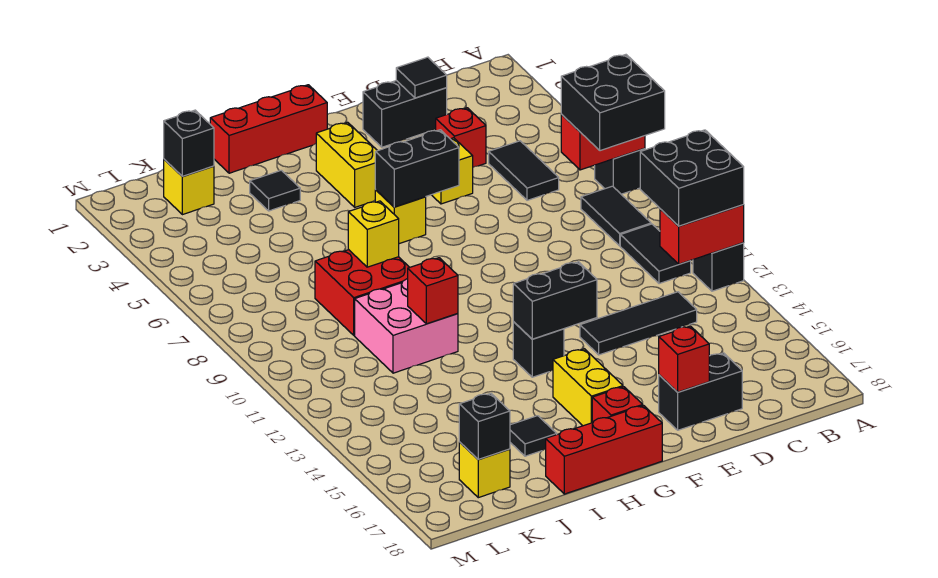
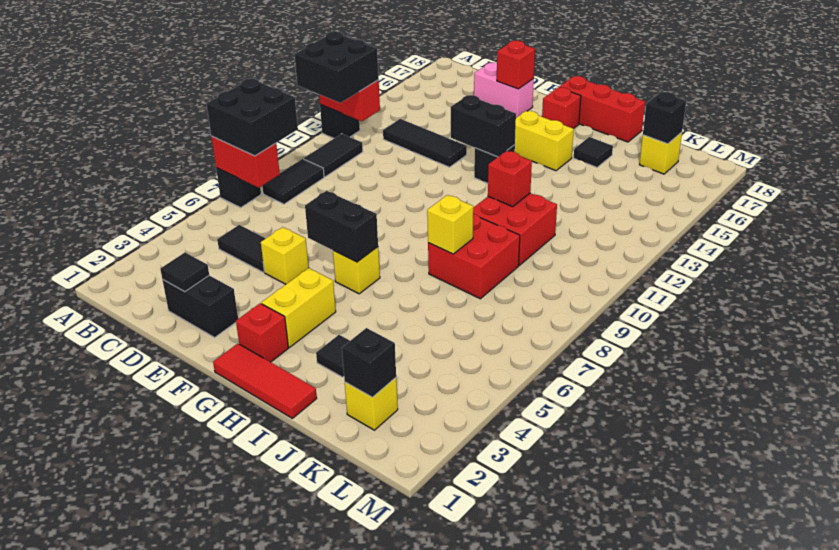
black tile C5:C6 level 1 -> black tile C5:D5 level 1
red brick D4 level 1 -> red brick G2 level 1
black brick D17:E17 level 1 -> pink brick D17:E17 level 1
red brick G1:I1 level 1 -> red tile G1:I1 level 1
yellow brick G15:G16 level 1 -> yellow brick G15:H15 level 1
pink brick I10:J11 level 1 -> red brick I10:J11 level 1

